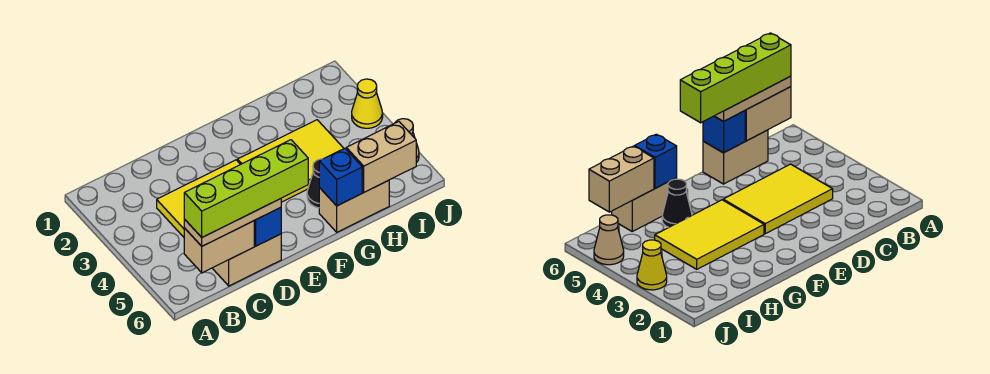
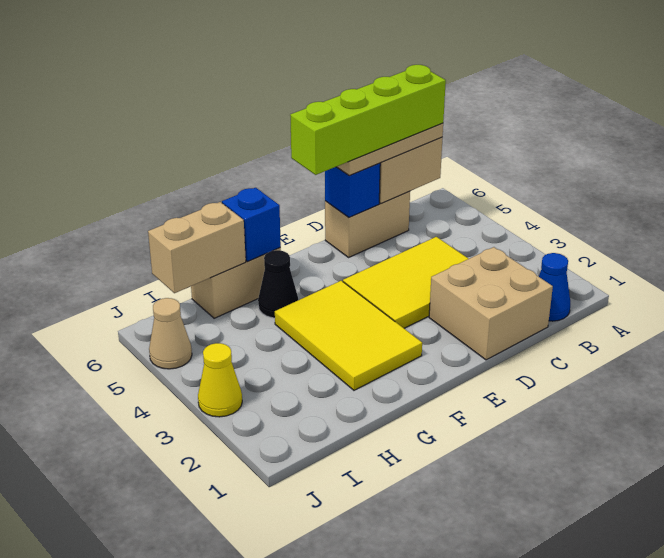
none -> blue cone B1 level 1
none -> tan brick C1:D2 level 1
yellow tile F3:H4 level 1 -> yellow tile F2:G4 level 1

